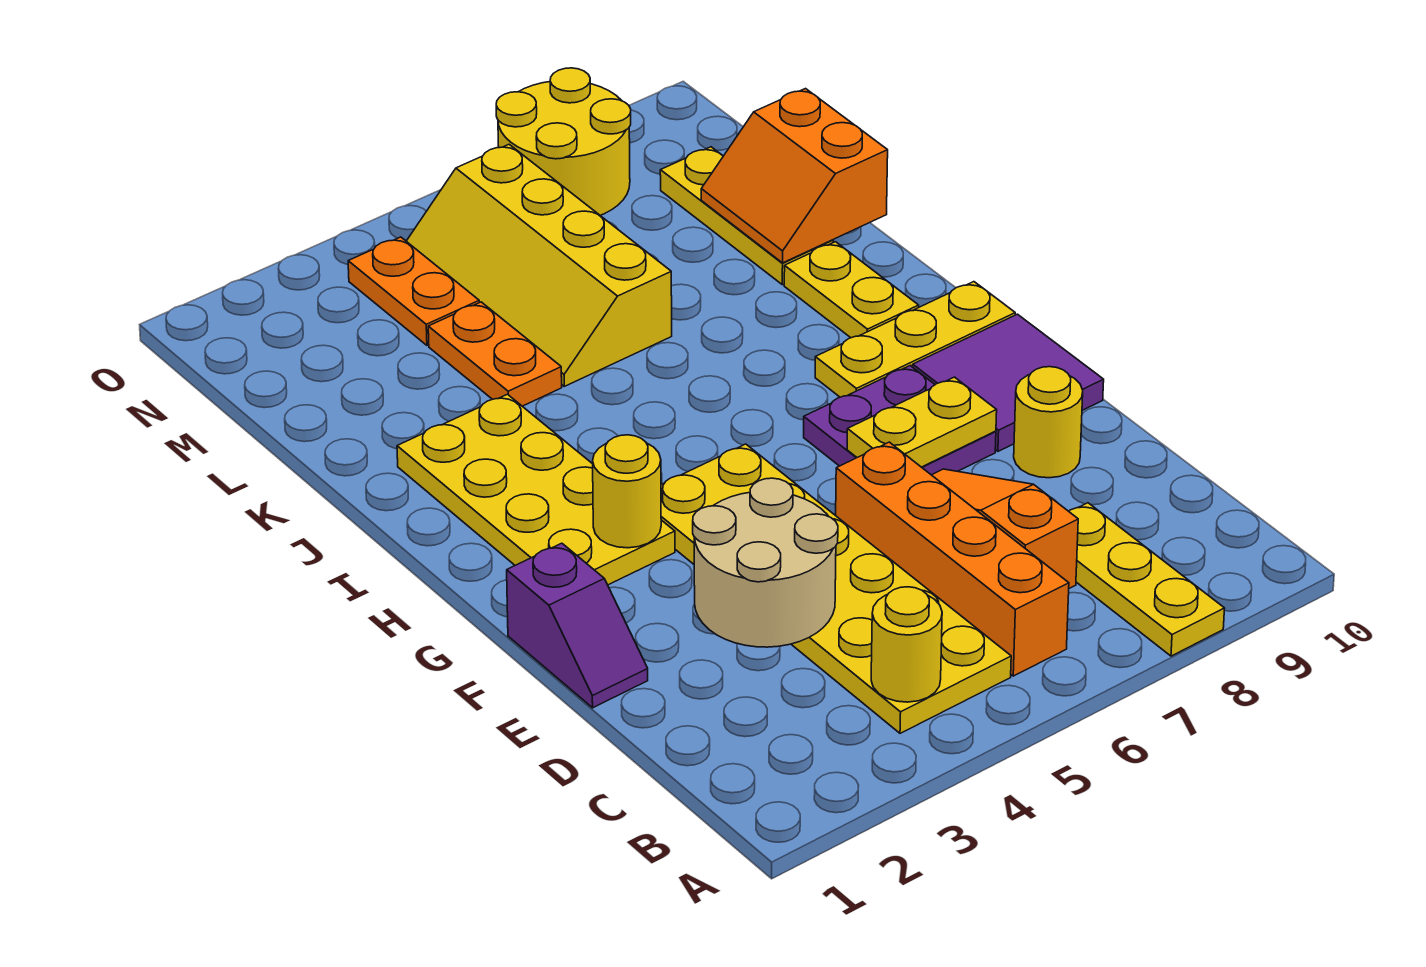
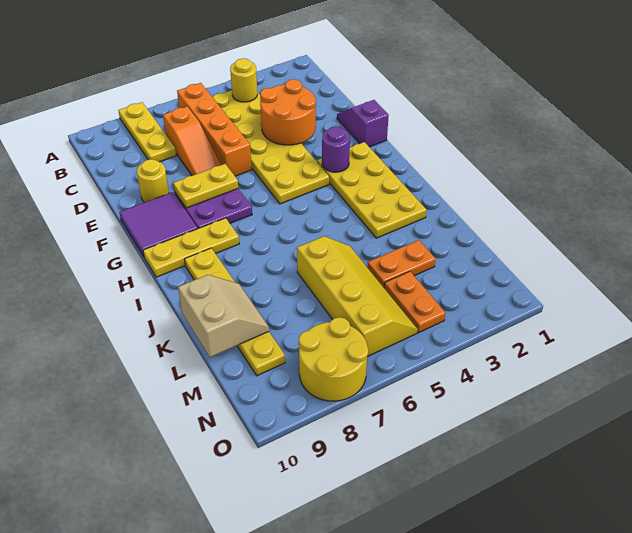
tan round brick D3:E4 level 2 -> orange round brick D3:E4 level 2
yellow round brick G3 level 2 -> purple round brick G3 level 2
orange plate K4:L4 level 1 -> orange plate L3:L4 level 1
orange slope K9:L10 level 2 top 10 -> tan slope K9:L10 level 2 top 10

